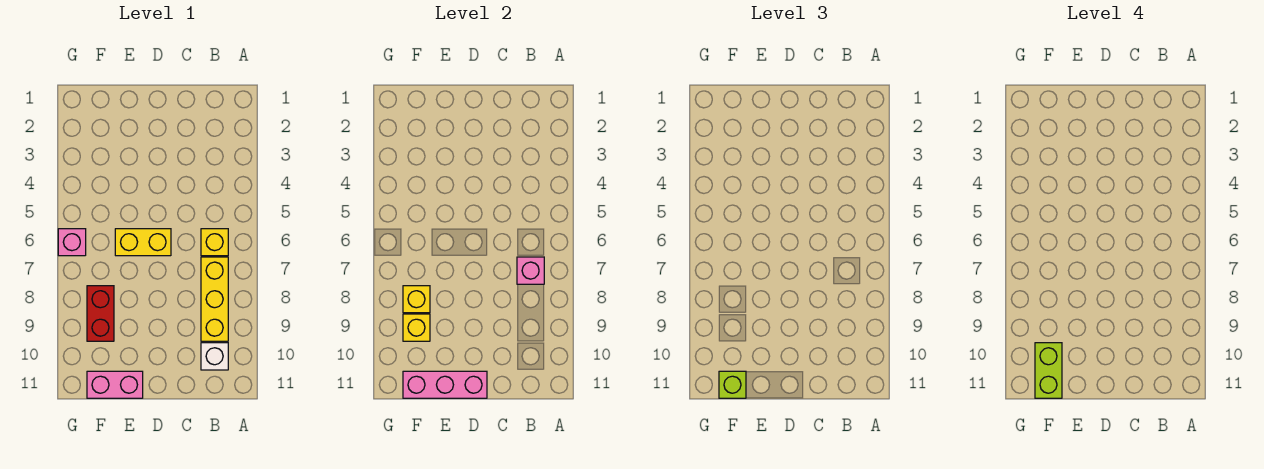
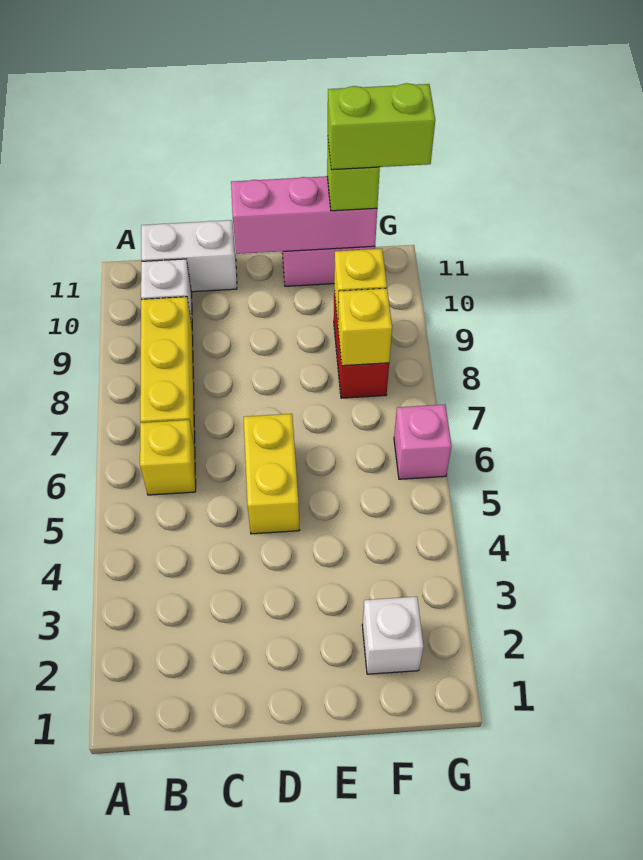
pink brick B7 level 2 -> none
none -> white brick B11:C11 level 1
yellow brick D6:E6 level 1 -> yellow brick D5:D6 level 1
none -> white brick F2 level 1
lime brick F10:F11 level 4 -> lime brick F11:G11 level 4

